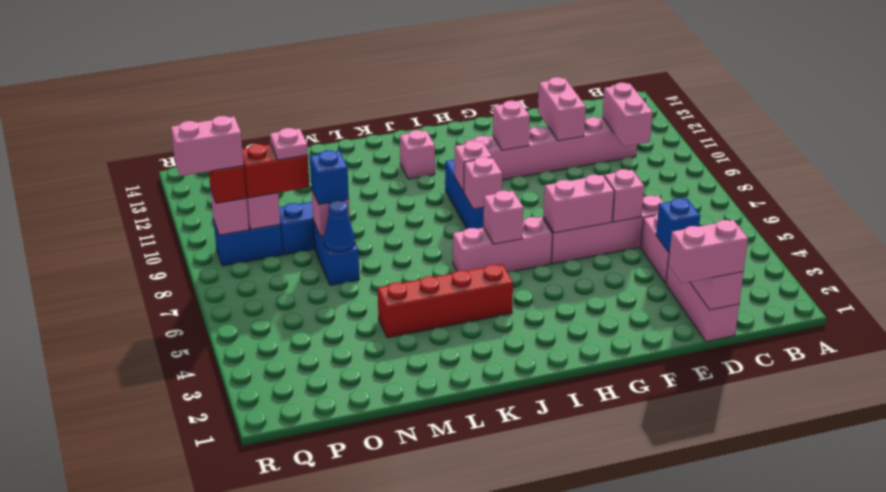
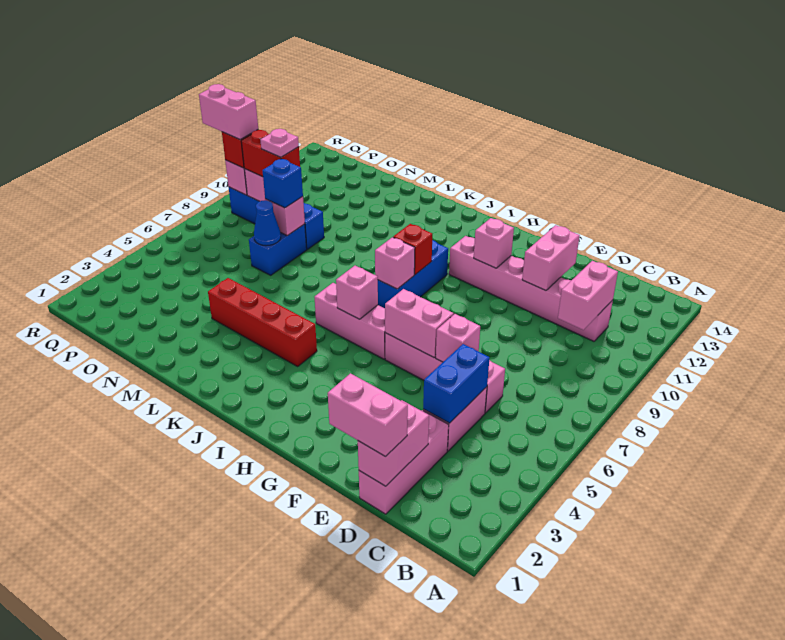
blue brick D4 level 2 -> blue brick D4:D5 level 2
pink brick I9 level 2 -> red brick I9 level 2
pink brick J12 level 1 -> none

